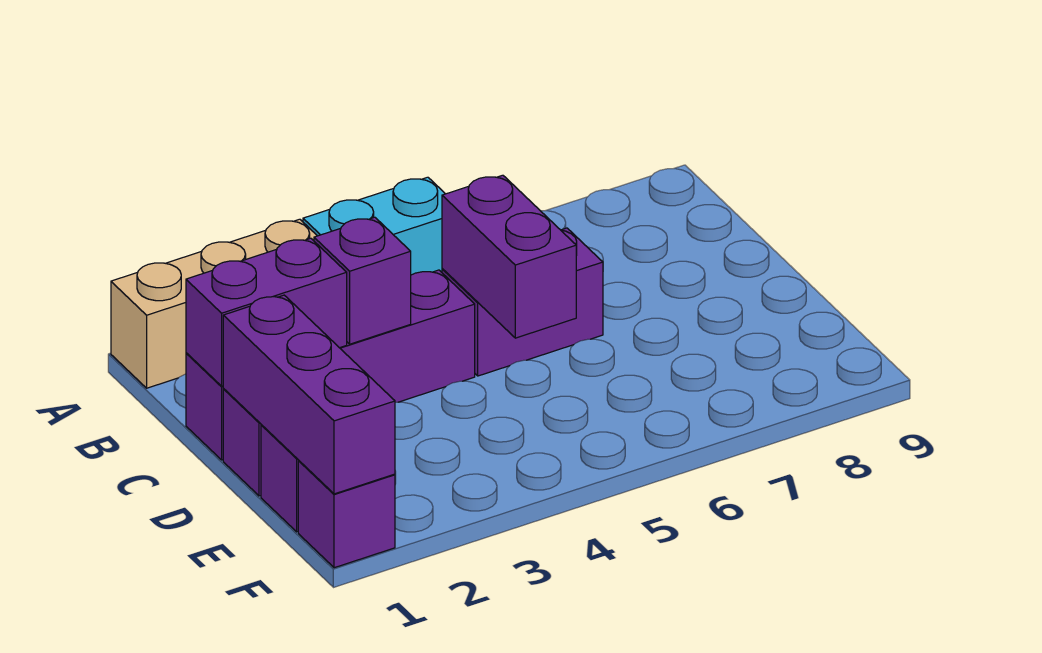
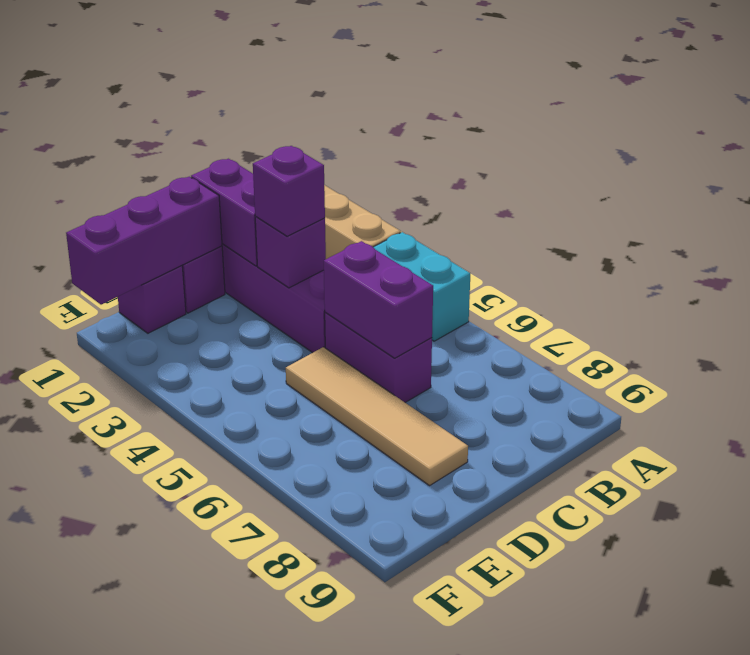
purple brick C5:D5 level 2 -> purple brick C5:C6 level 2
none -> tan tile D5:D8 level 1
purple brick F1 level 1 -> purple brick C3 level 3

